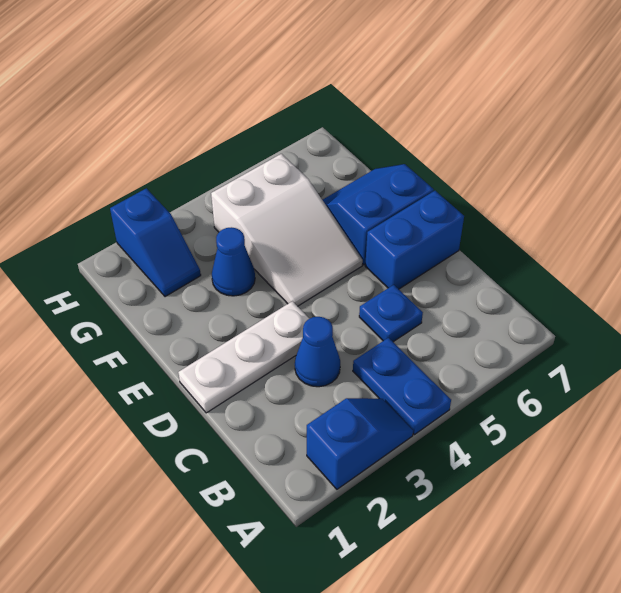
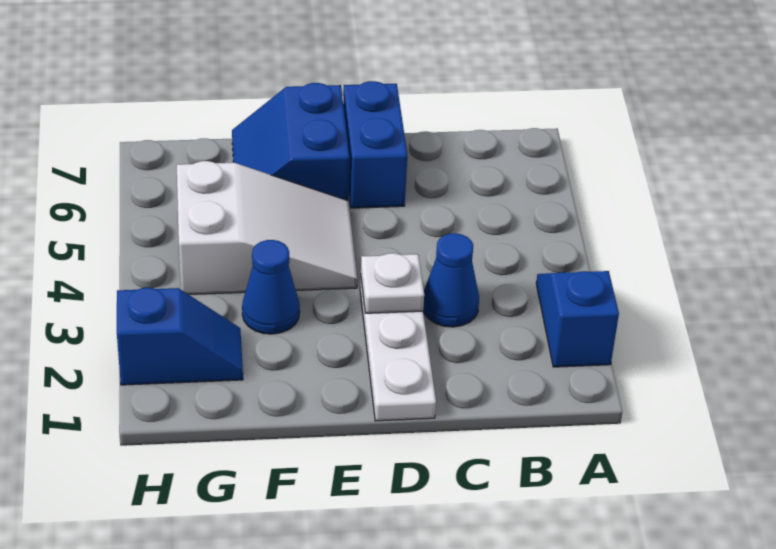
blue plate A4:B4 level 1 -> none
blue plate C5 level 1 -> none
none -> white plate D3 level 2

